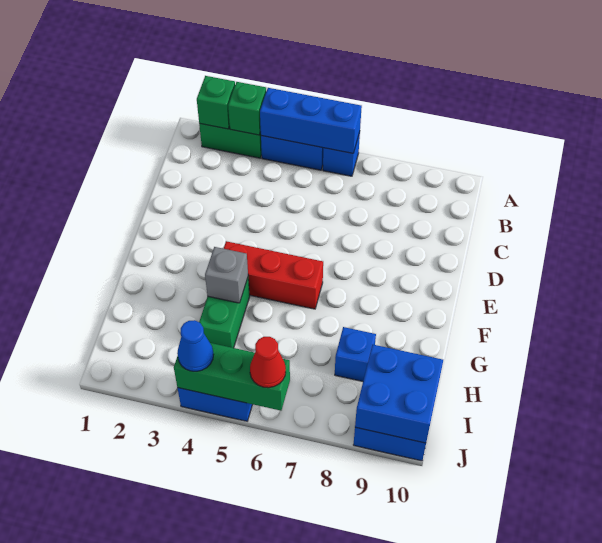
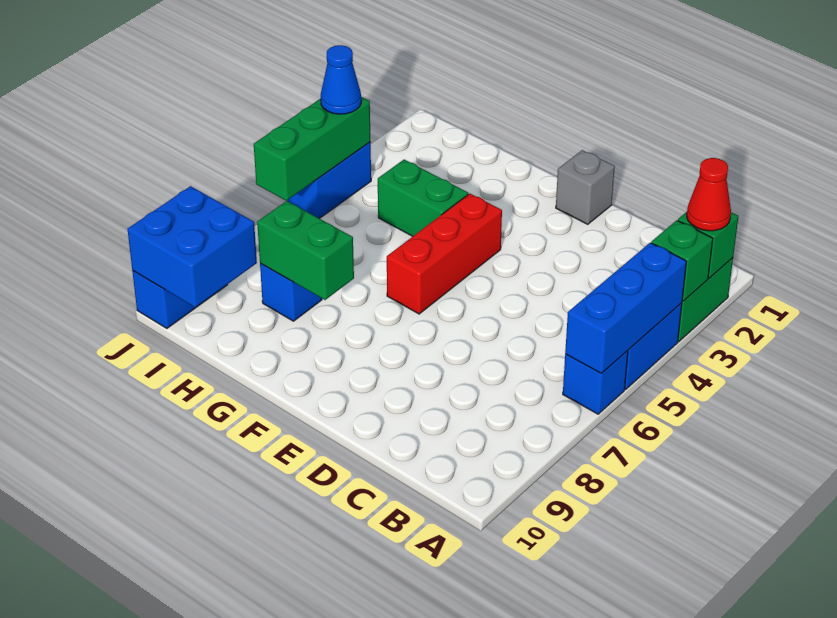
grey brick G4 level 2 -> grey brick E1 level 1
none -> green brick G8:H8 level 2
red cone J6 level 3 -> red cone A2 level 3

